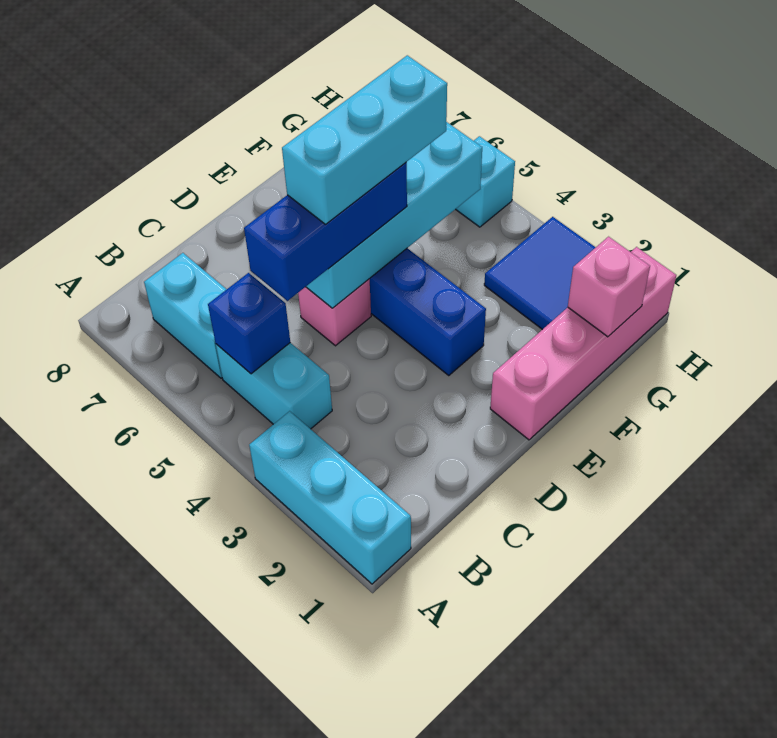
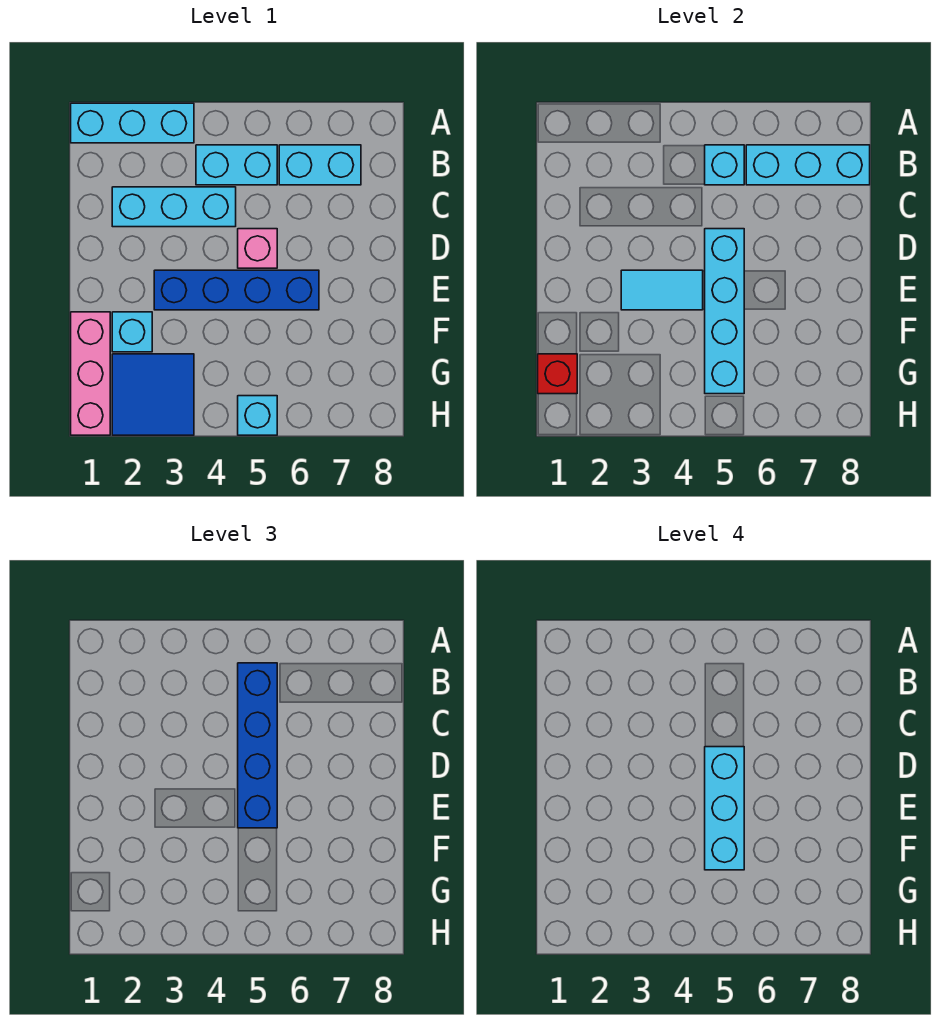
blue brick B5 level 2 -> cyan brick B5 level 2
none -> cyan brick B6:B8 level 2
none -> cyan brick C2:C4 level 1
blue brick C5:E5 level 3 -> blue brick B5:E5 level 3
pink brick E1:H1 level 1 -> pink brick F1:H1 level 1
none -> cyan tile E3:E4 level 2
none -> cyan brick F2 level 1
pink brick G1 level 2 -> red brick G1 level 2

